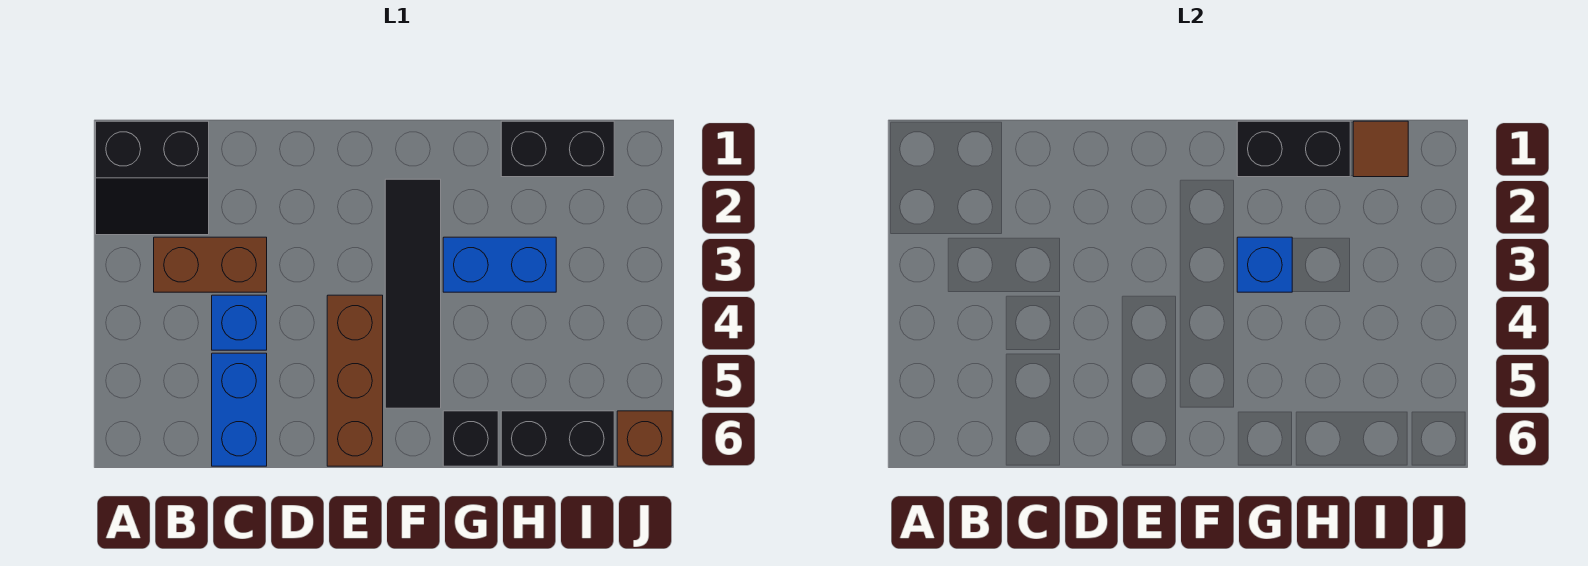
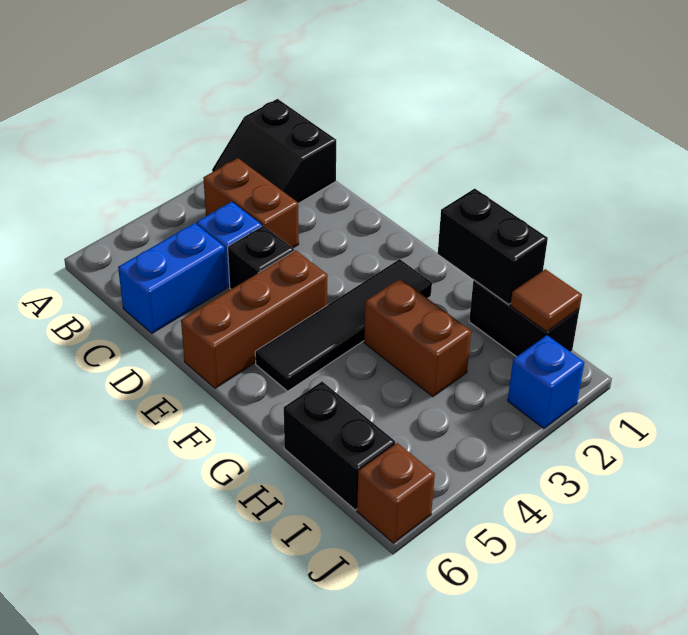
blue brick G3:H3 level 1 -> brown brick G3:H3 level 1
blue brick G3 level 2 -> blue brick J2 level 1
black brick G6 level 1 -> black brick D4 level 1

